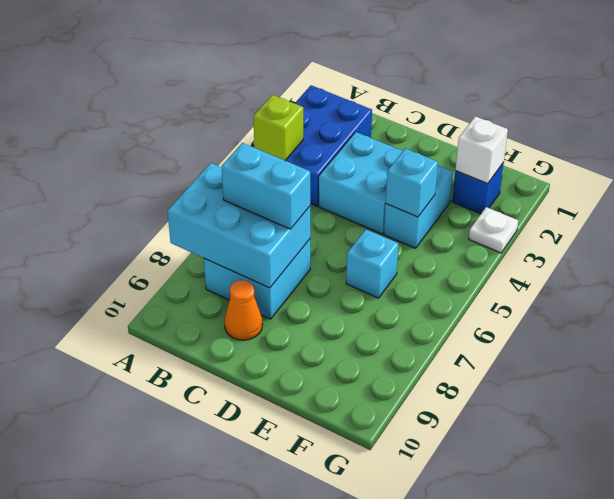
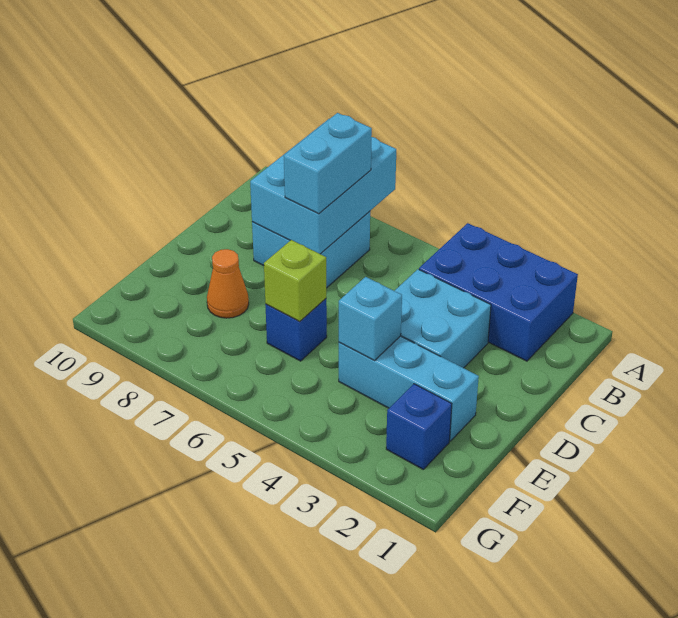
lime brick A4 level 2 -> lime brick E6 level 2
orange cone C9 level 1 -> orange cone E8 level 1
cyan brick E3:E4 level 1 -> cyan brick E2:E4 level 1
cyan brick E6 level 1 -> blue brick E6 level 1
white brick F2 level 2 -> none
white plate G3 level 1 -> none

